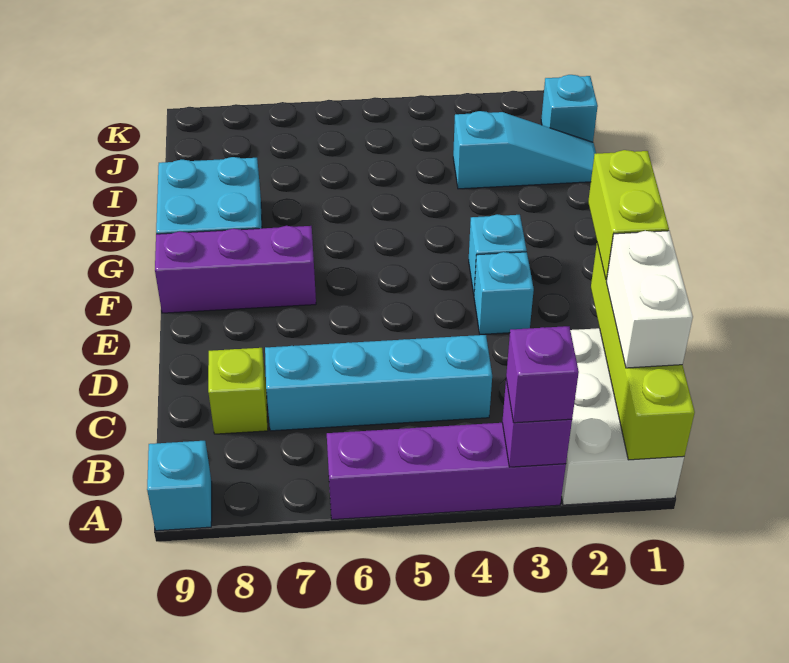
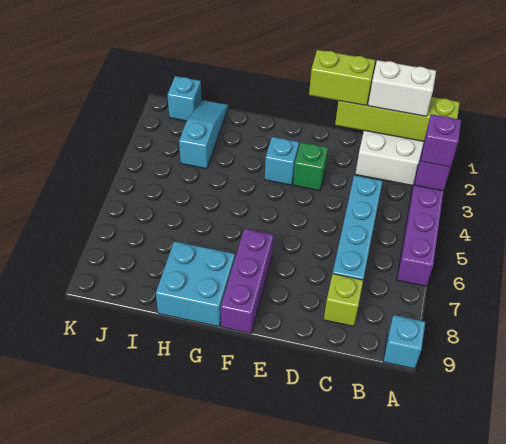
cyan brick E3 level 1 -> green brick E3 level 1

